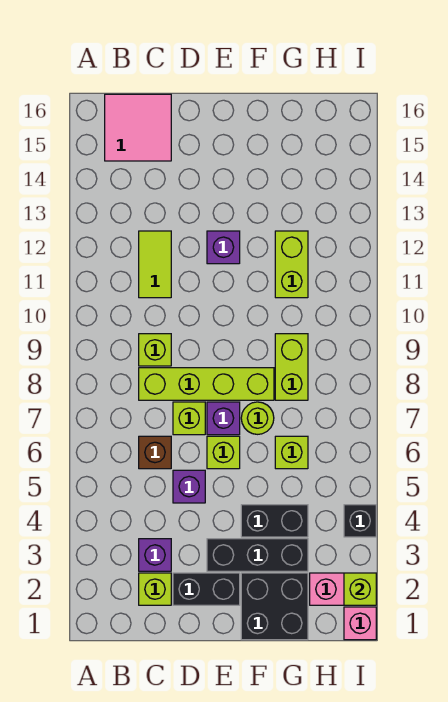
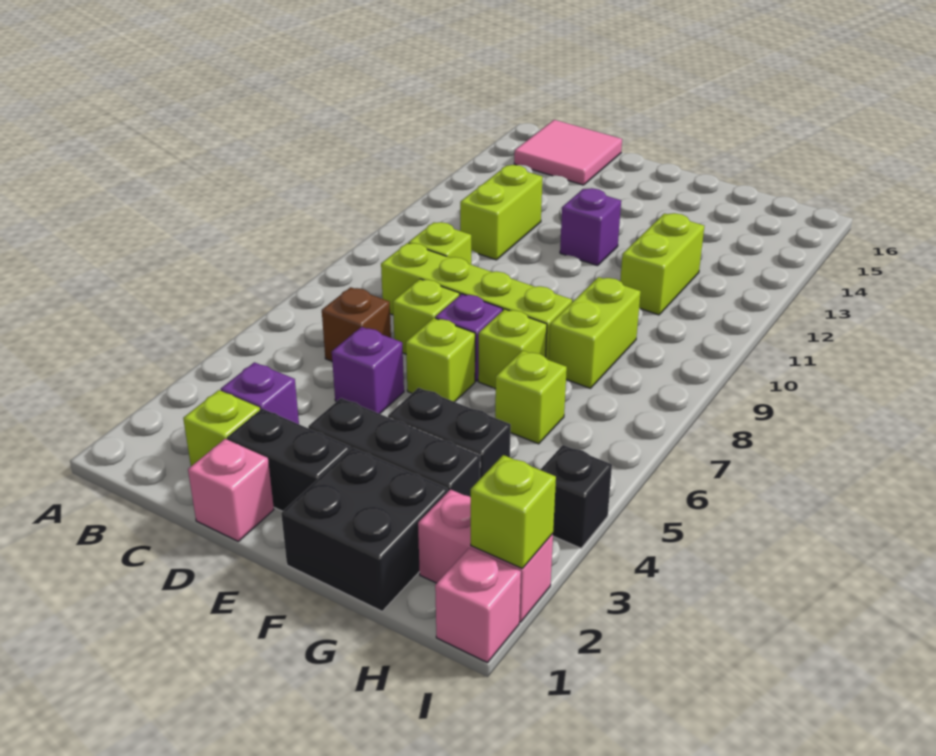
lime tile C11:C12 level 1 -> lime brick C11:C12 level 1
none -> pink brick D1 level 1
lime round brick F7 level 1 -> lime brick F7 level 1

